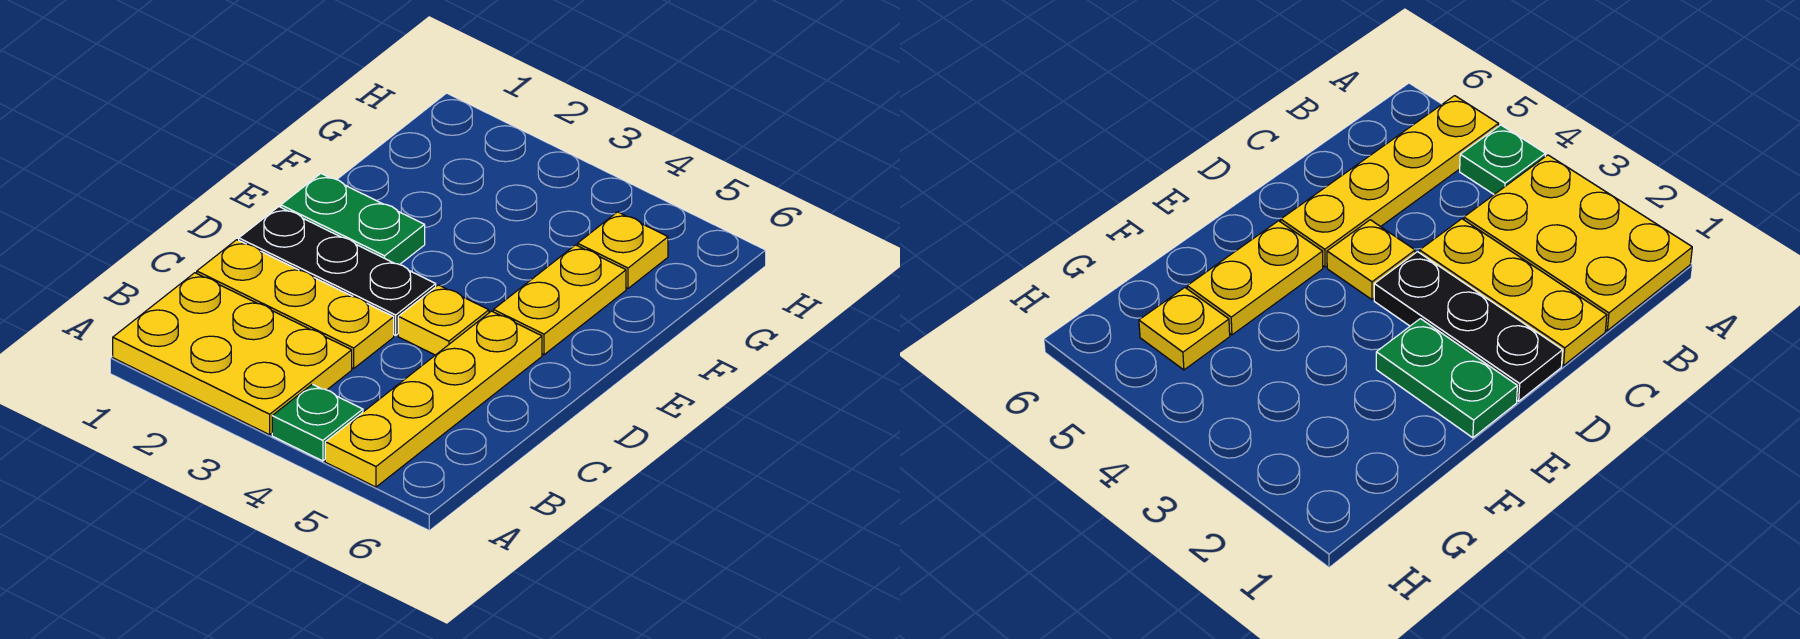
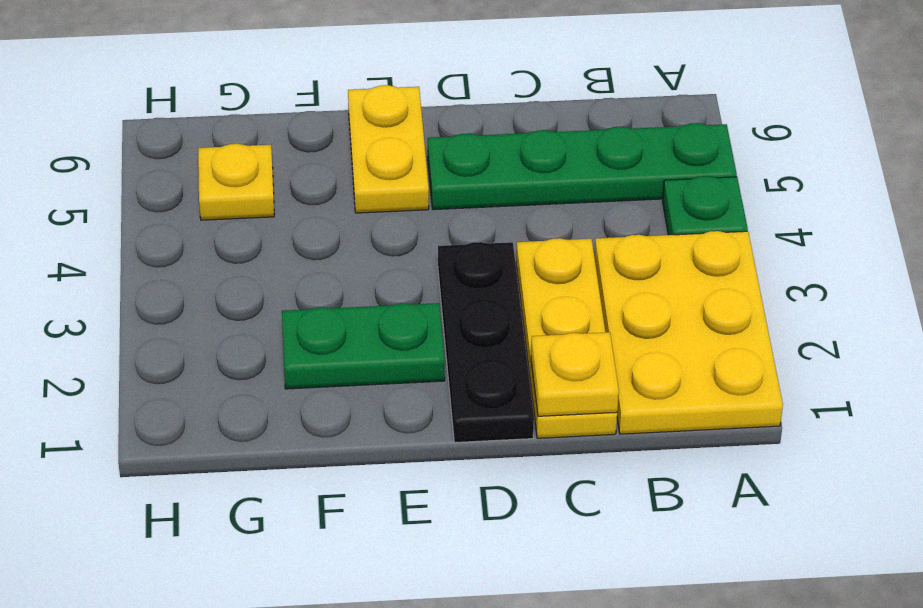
yellow plate A5:D5 level 1 -> green plate A5:D5 level 1
yellow plate D4 level 1 -> yellow plate C1 level 2
green plate E1:E2 level 1 -> green plate E2:F2 level 1
yellow plate E5:F5 level 1 -> yellow plate E5:E6 level 1

